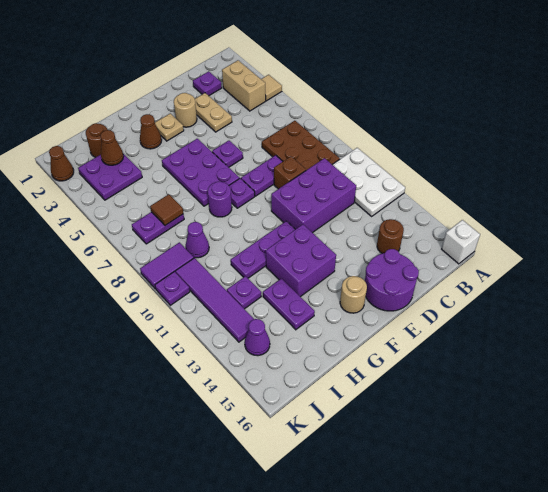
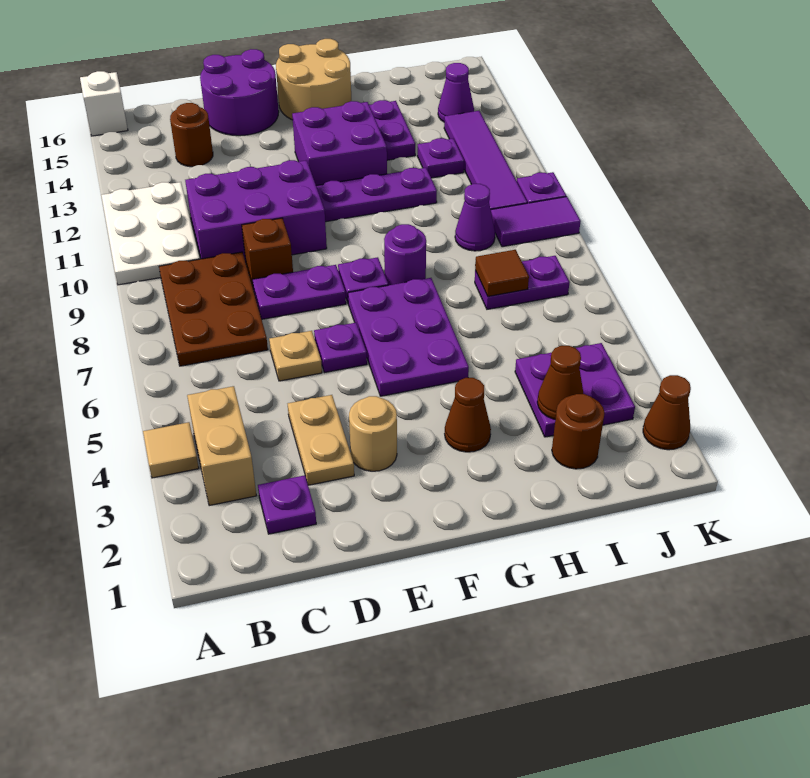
tan plate F3 level 1 -> tan plate D6 level 1
tan round brick F15 level 1 -> tan round brick F15:G16 level 1

